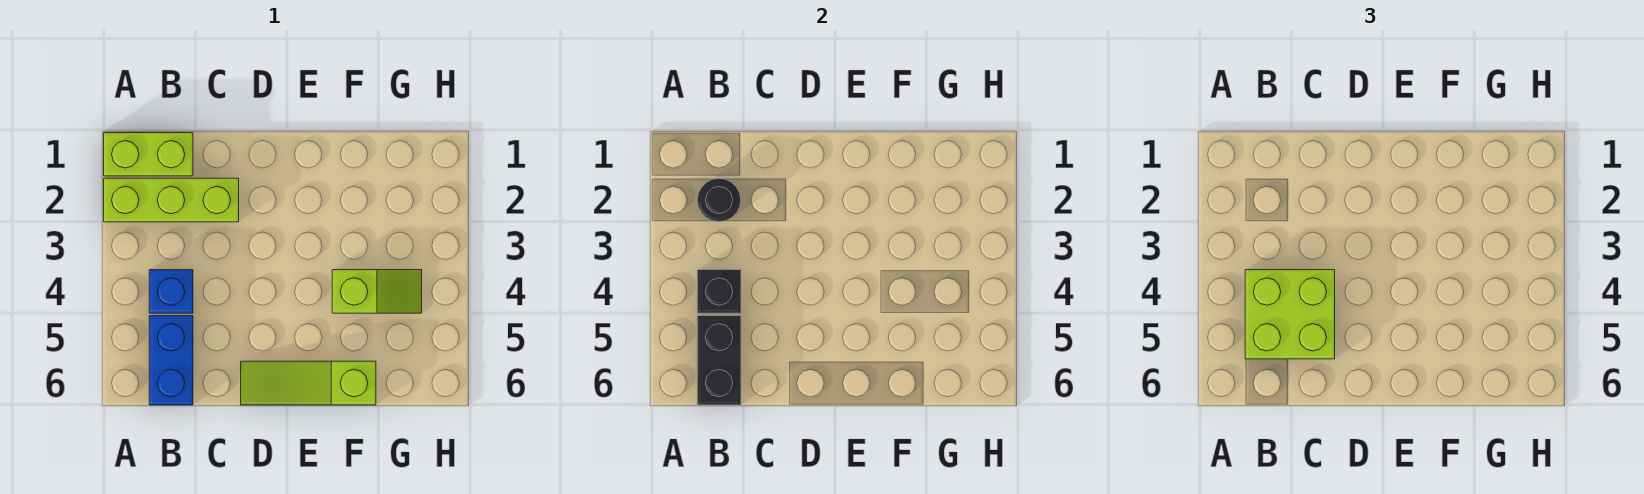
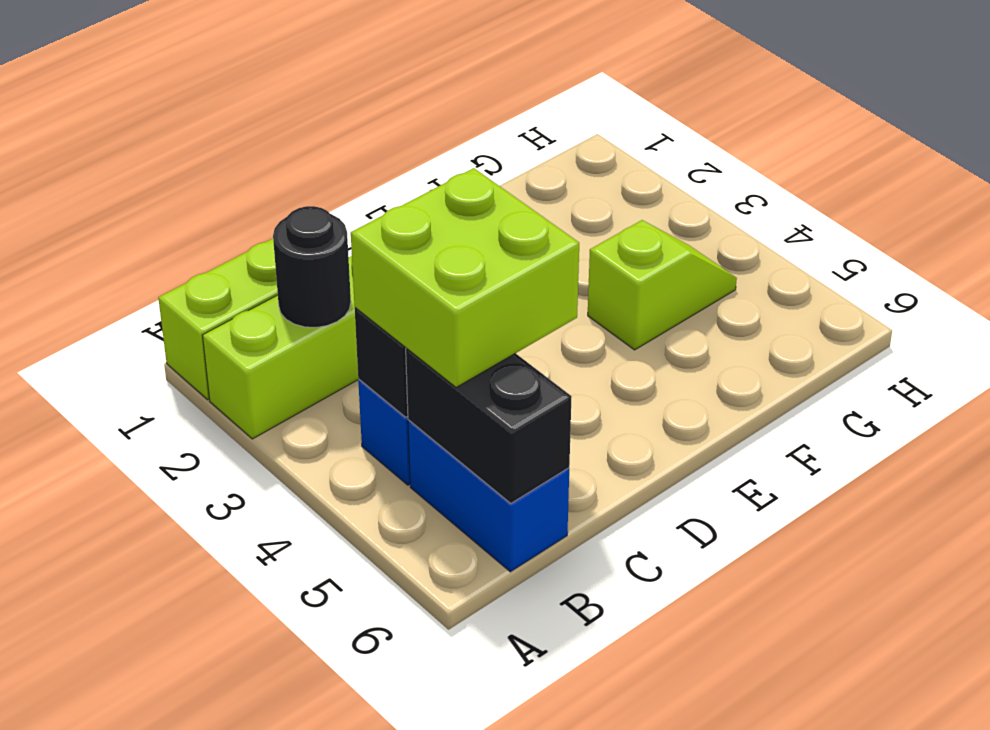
lime slope D6:F6 level 1 top F -> none

